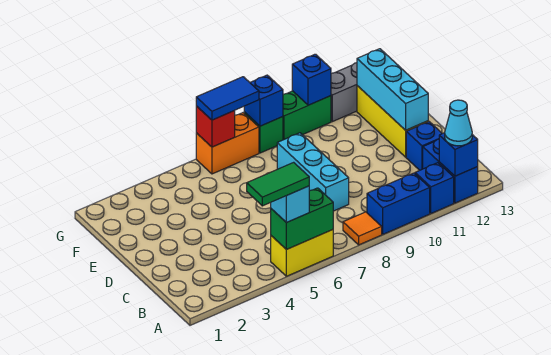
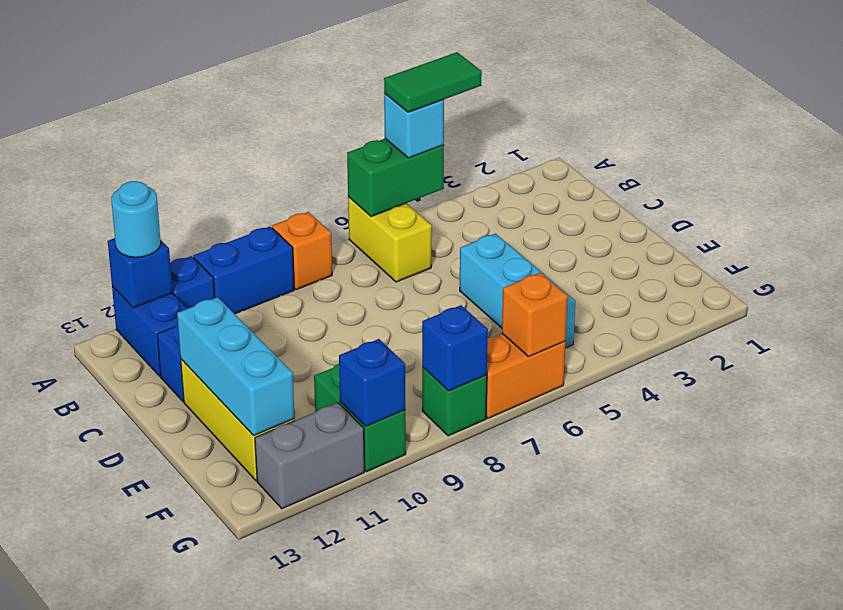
yellow brick A5:A6 level 1 -> yellow brick A6:B6 level 1
orange tile A8 level 1 -> orange brick A8 level 1
cyan cone A12 level 3 -> cyan round brick A12 level 3
cyan brick C8:E8 level 1 -> cyan brick D5:F5 level 1
red brick G6 level 2 -> orange brick G6 level 2
blue tile G6:G7 level 3 -> none
green brick G9:G10 level 1 -> green brick F10:G10 level 1

